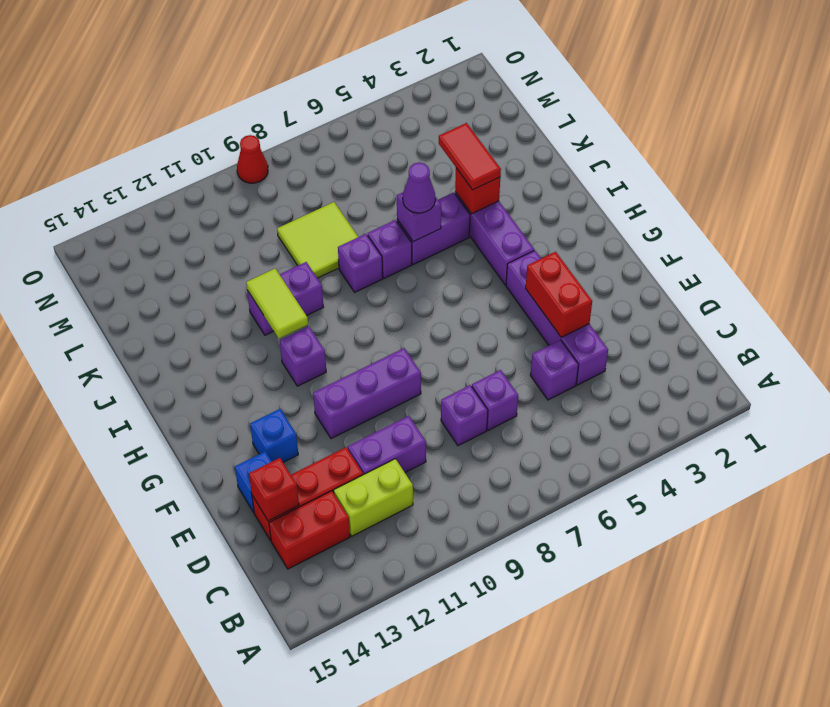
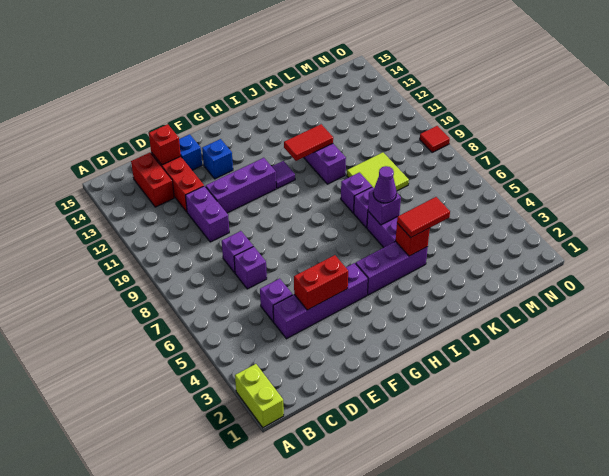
lime brick C11:C12 level 1 -> lime brick A1:A2 level 1
purple brick F9:F11 level 1 -> purple brick E11:G11 level 1
purple brick H11 level 1 -> purple tile H11 level 1
lime tile I11:J11 level 2 -> red tile I11:J11 level 2
red cone O9 level 1 -> red tile O9 level 1

